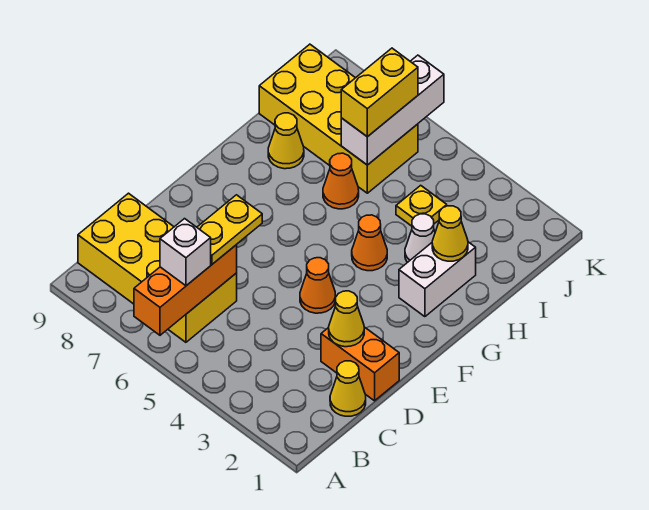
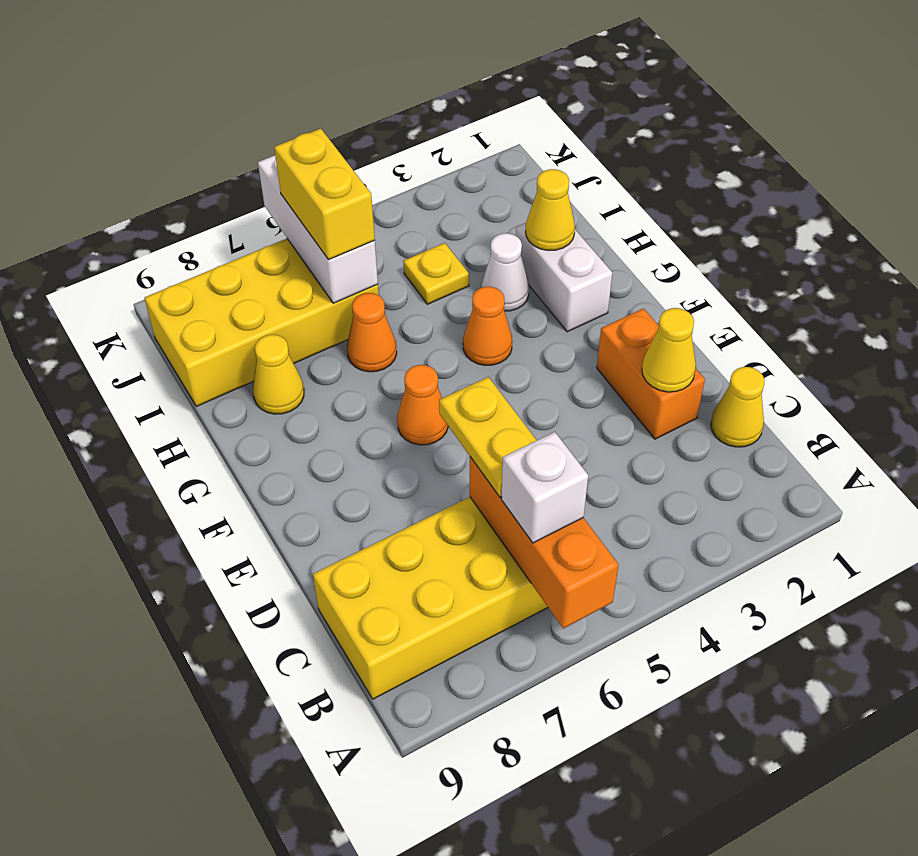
orange brick D1:D2 level 1 -> orange brick D2:E2 level 1
orange cone E4 level 1 -> orange cone F6 level 1

